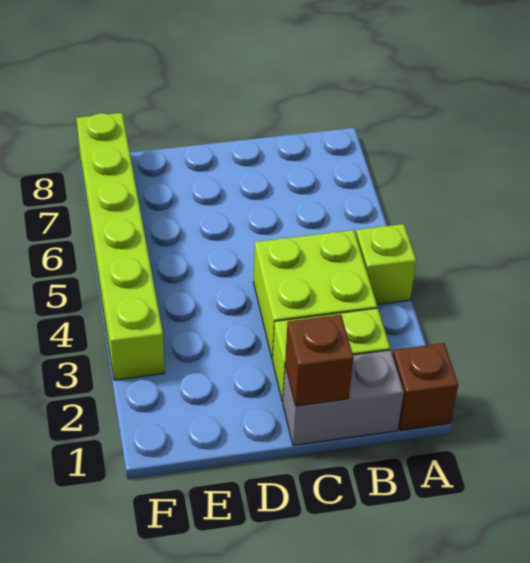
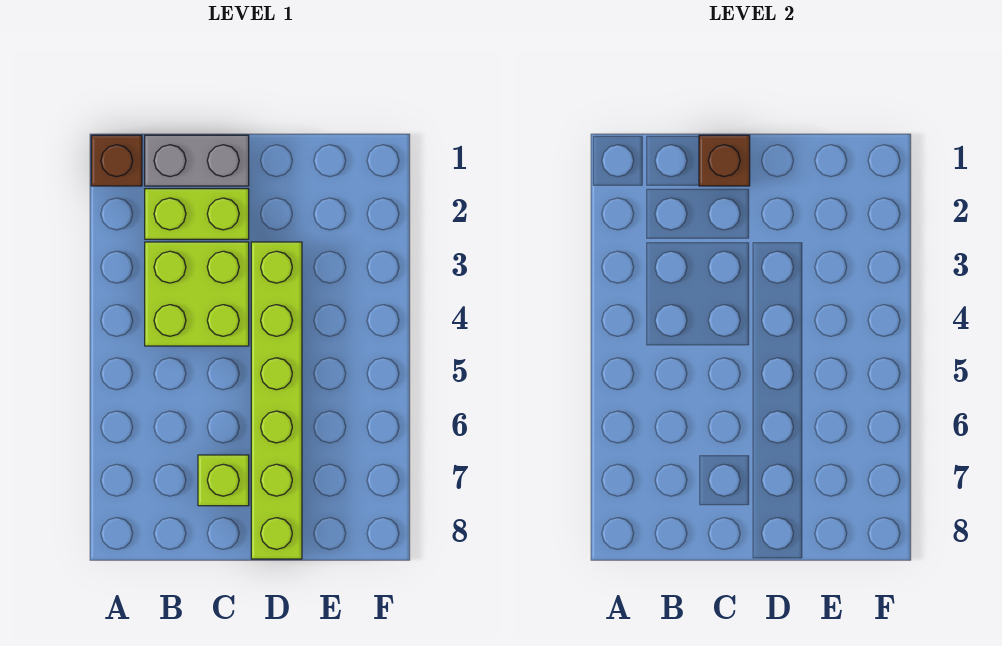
lime brick A4 level 1 -> lime brick C7 level 1
lime brick F3:F8 level 1 -> lime brick D3:D8 level 1

